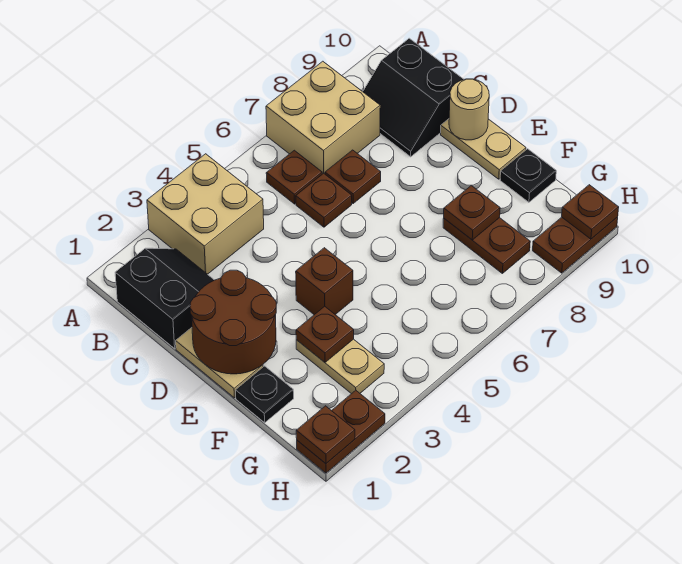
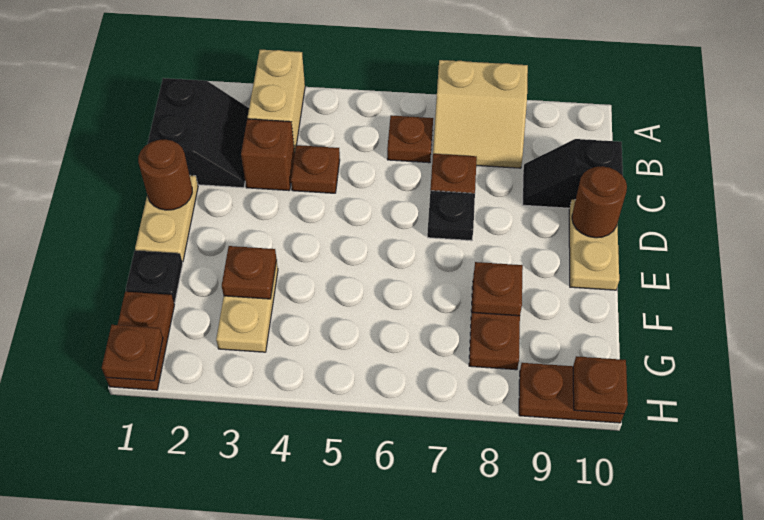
tan brick A3:B4 level 1 -> tan brick A3:B3 level 1
tan brick A7:B8 level 1 -> tan slope A7:B8 level 1 top A
black slope B9:C10 level 1 top 10 -> black slope C9:C10 level 1 top 10
brown plate C6 level 1 -> brown plate C4 level 1
brown round brick D1:E2 level 2 -> brown round brick D1 level 2
tan round brick D10 level 2 -> brown round brick D10 level 2
brown brick E4 level 1 -> brown brick C3 level 1
black plate F10 level 1 -> black plate D7 level 1
brown plate H1:H2 level 1 -> brown plate G1:H1 level 1

